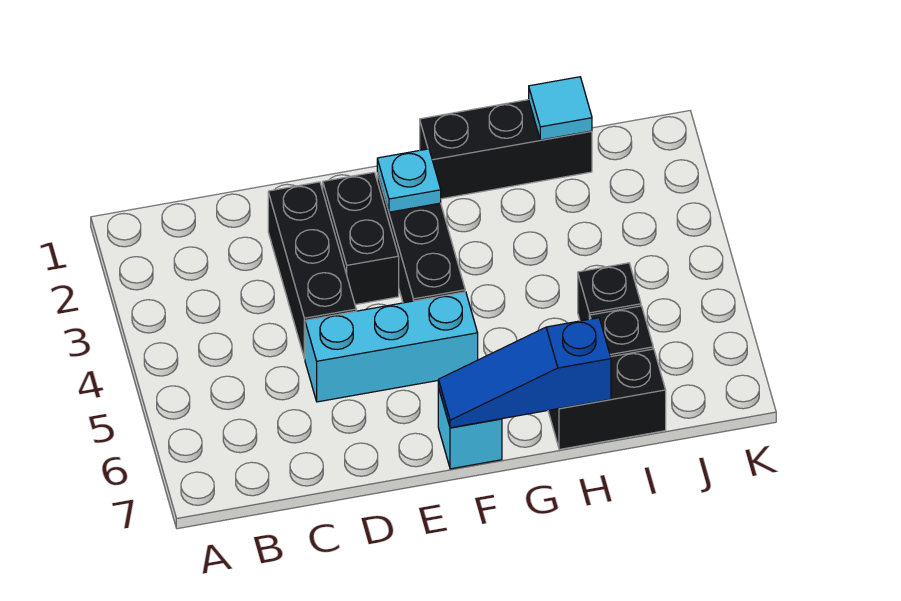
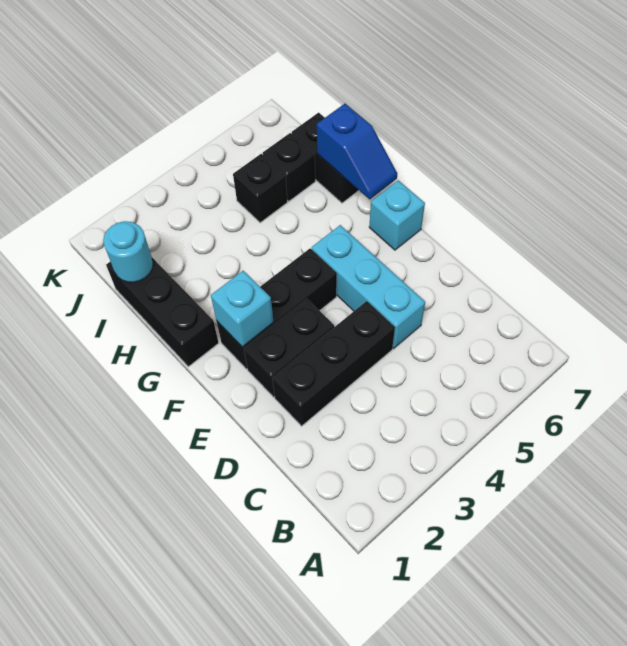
cyan plate F2 level 2 -> cyan brick F2 level 2
blue slope F7:H7 level 2 top H -> blue slope G7:H7 level 2 top H
cyan tile I1 level 2 -> cyan round brick I1 level 2

